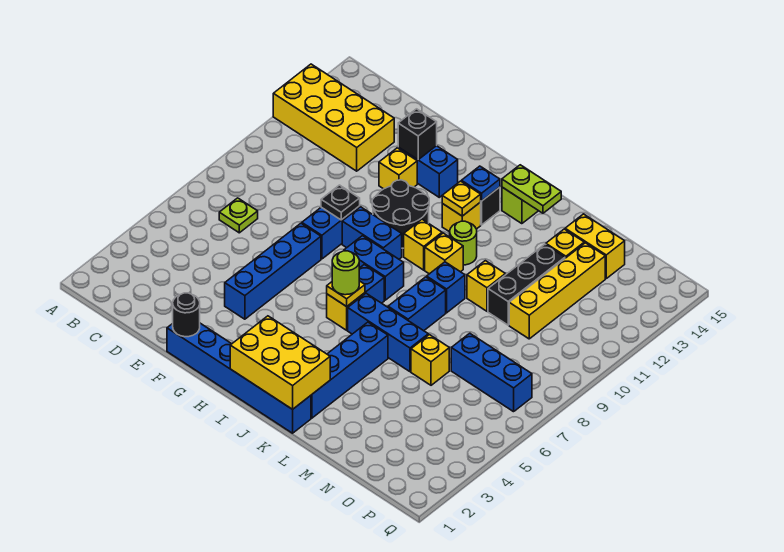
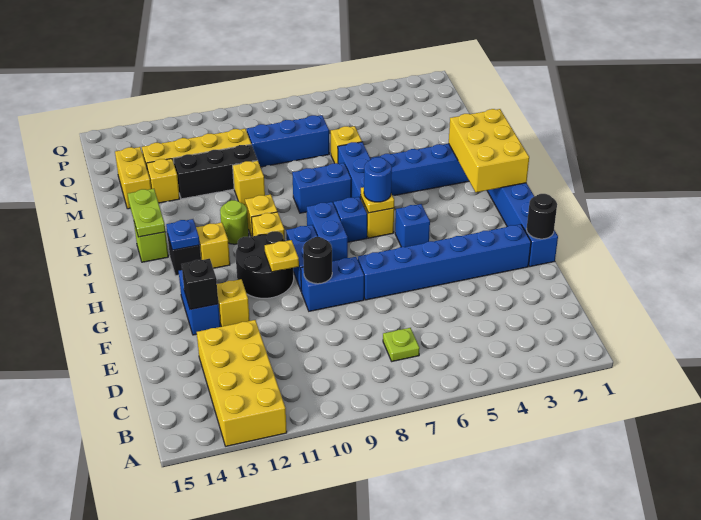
blue brick F4:F7 level 1 -> blue brick F2:F7 level 1
black plate F9 level 2 -> black round brick F9 level 2
lime round brick I6 level 3 -> blue round brick I6 level 3
yellow plate I12 level 2 -> yellow plate G10 level 2
blue brick K9 level 1 -> blue brick H5 level 1
blue brick N7:P7 level 1 -> blue brick N7:N9 level 1

